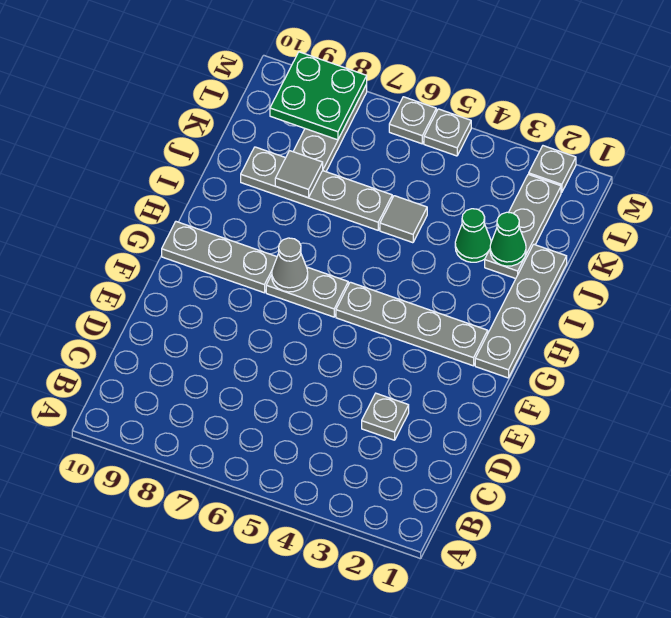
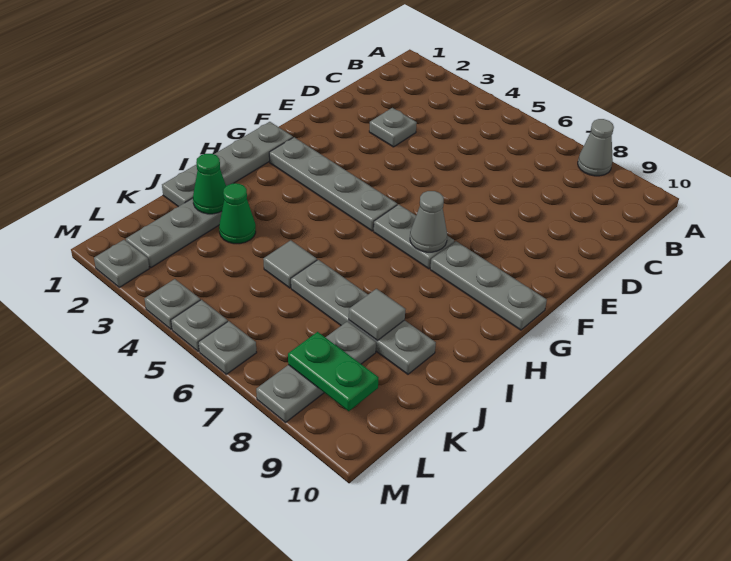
none -> grey cone A8 level 1
green plate L8:M9 level 2 -> green plate L8:L9 level 2
none -> grey plate M4 level 1

